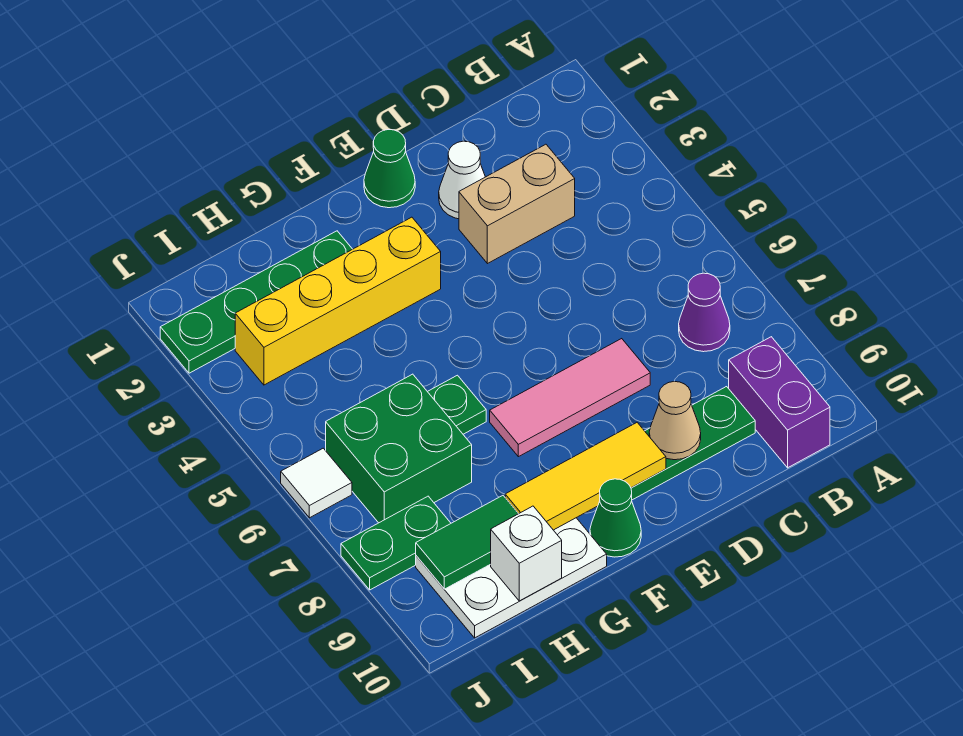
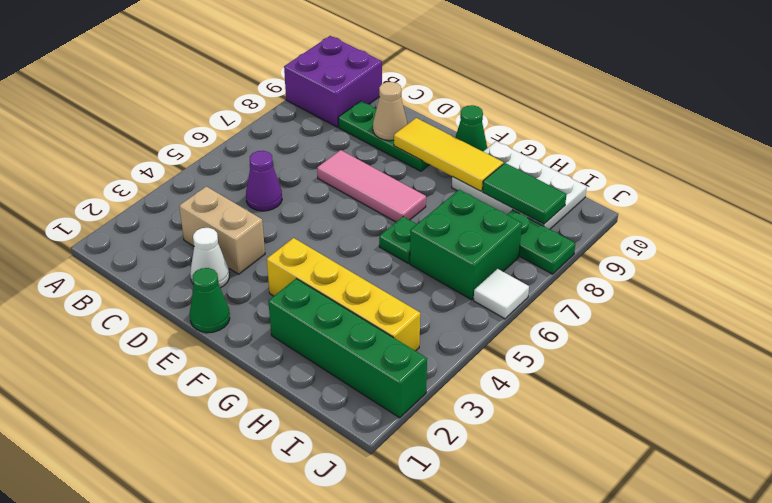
purple cone B7 level 1 -> purple cone C5 level 1
purple brick B9:B10 level 1 -> purple brick A9:B10 level 1
green plate G2:J2 level 1 -> green brick G2:J2 level 1
white brick H10 level 2 -> none

